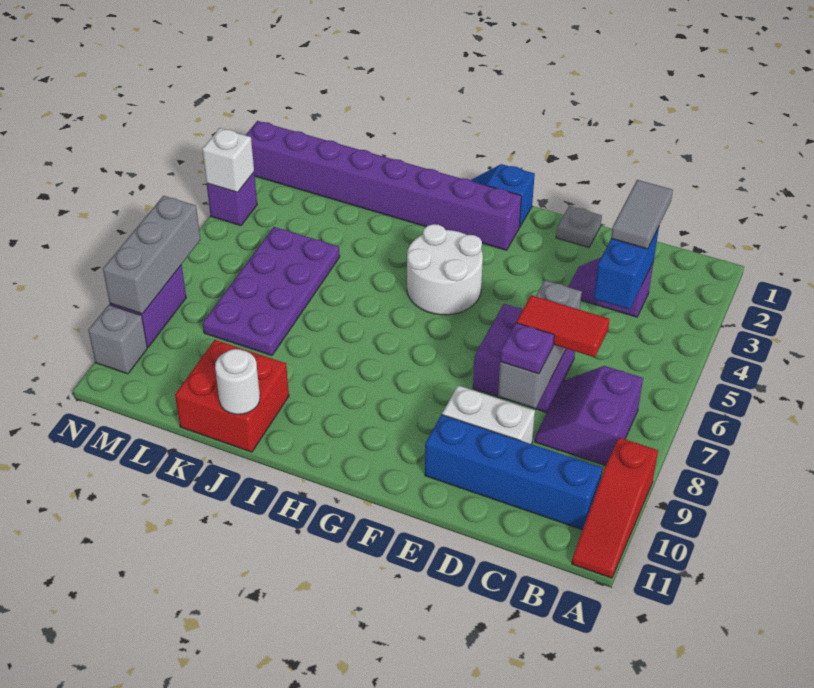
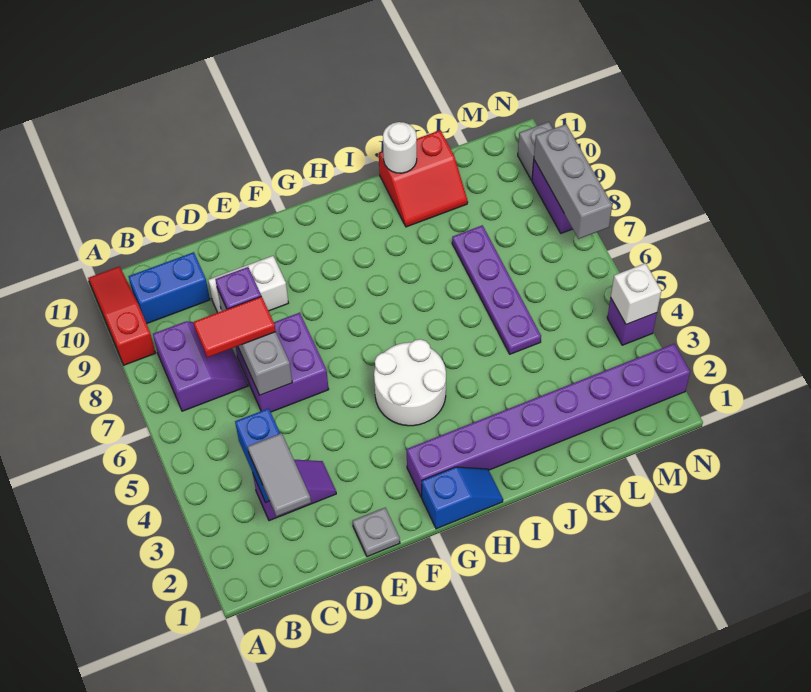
blue brick B10:E10 level 1 -> blue brick B10:C10 level 1
red brick J10:K11 level 1 -> red slope J10:K11 level 1 top 11
purple plate K5:L8 level 1 -> purple plate K5:K8 level 1

